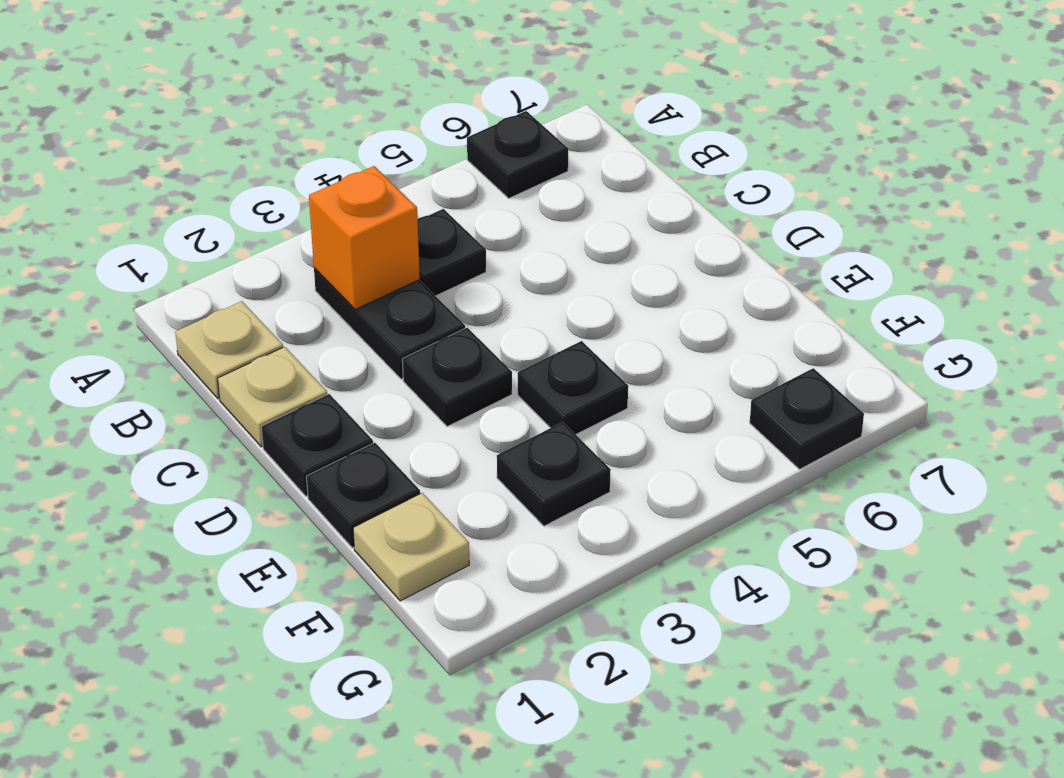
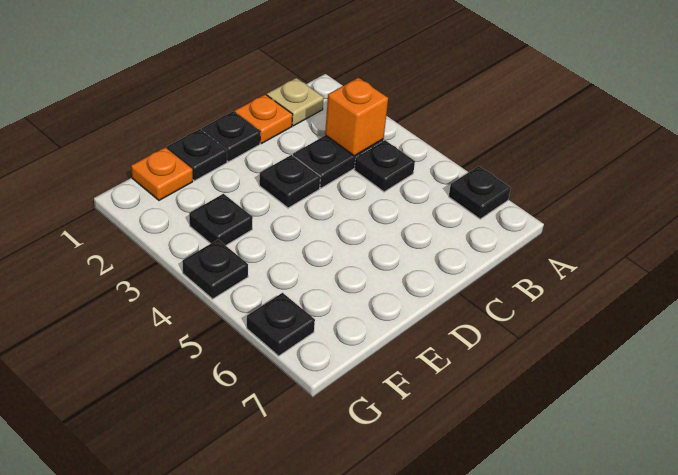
tan plate C1 level 1 -> orange plate C1 level 1
black plate E4 level 1 -> black plate G4 level 1
tan plate F1 level 1 -> orange plate F1 level 1

